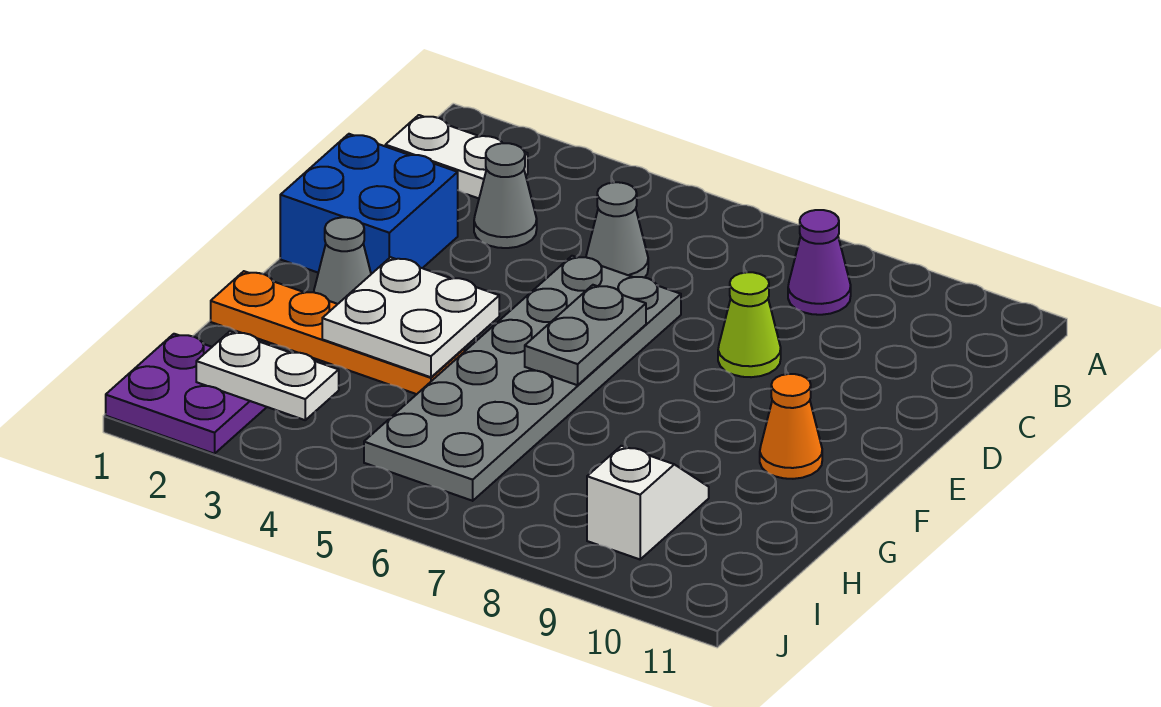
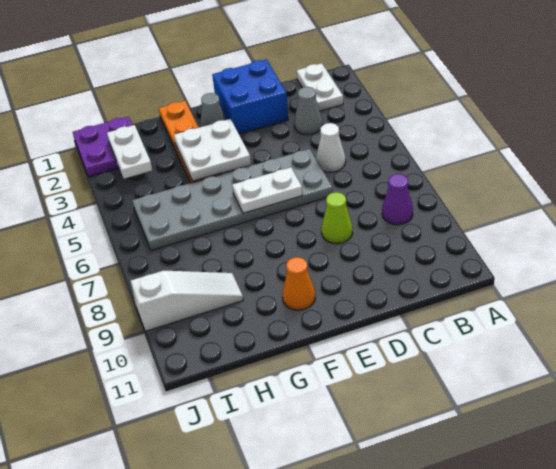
grey cone C5 level 1 -> white cone C5 level 1
grey plate E6:F6 level 2 -> white plate E6:F6 level 2
white slope H9:I9 level 1 top I -> white slope H9:J9 level 1 top J

